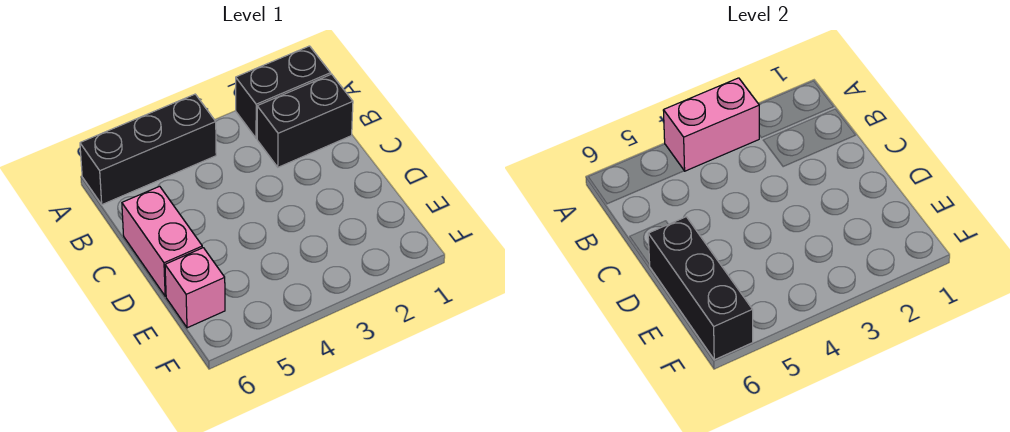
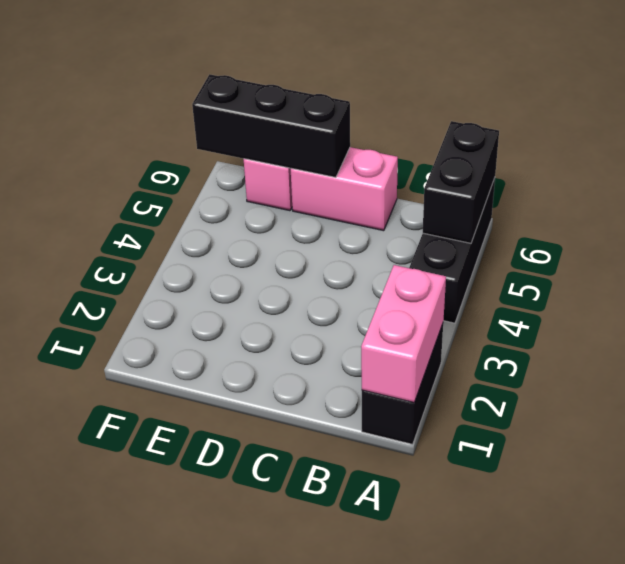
pink brick A3:A4 level 2 -> pink brick A1:A2 level 2
black brick B1:B2 level 1 -> black brick A5:A6 level 2

